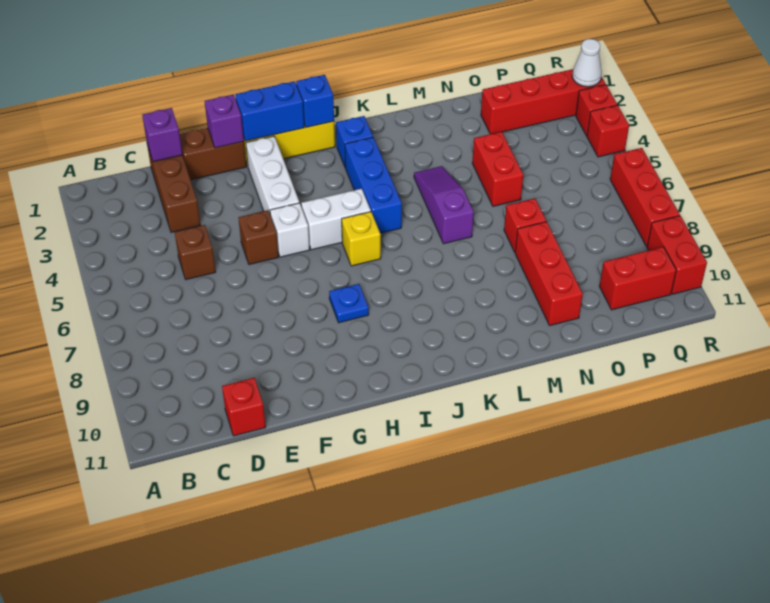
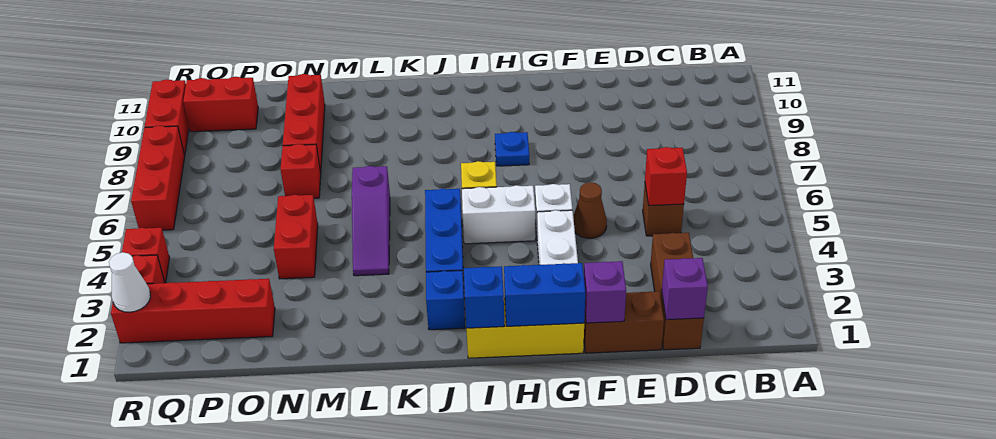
red brick D11 level 1 -> red brick D5 level 2
brown brick F5 level 1 -> brown cone F5 level 1

